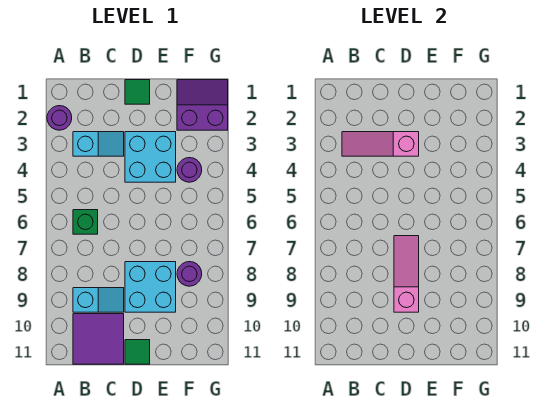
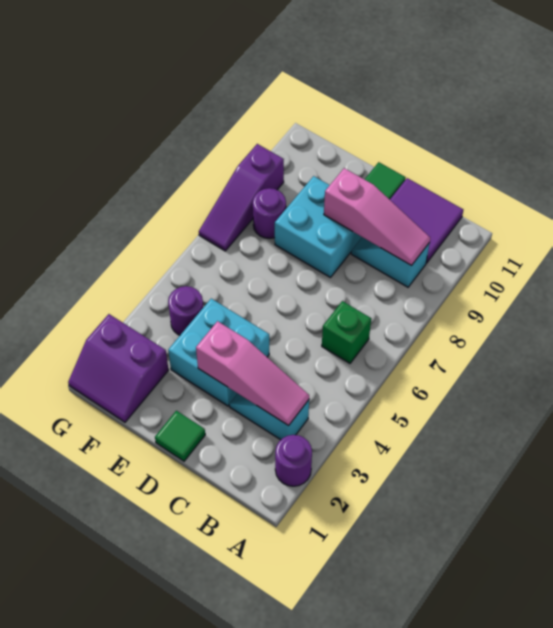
pink slope D7:D9 level 2 top 9 -> pink slope B9:D9 level 2 top D
none -> purple slope G7:G9 level 1 top 9

